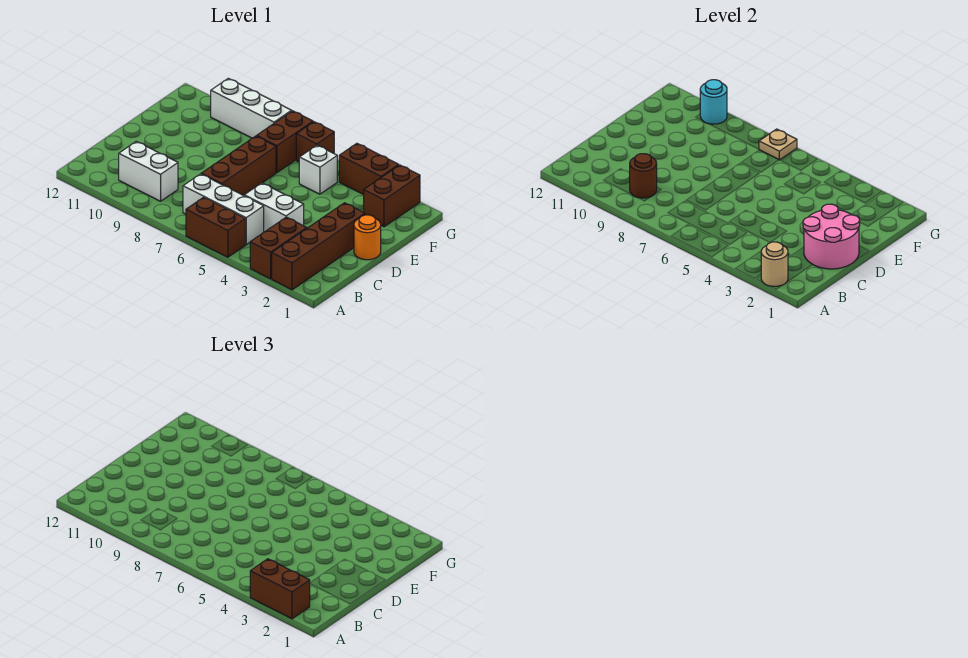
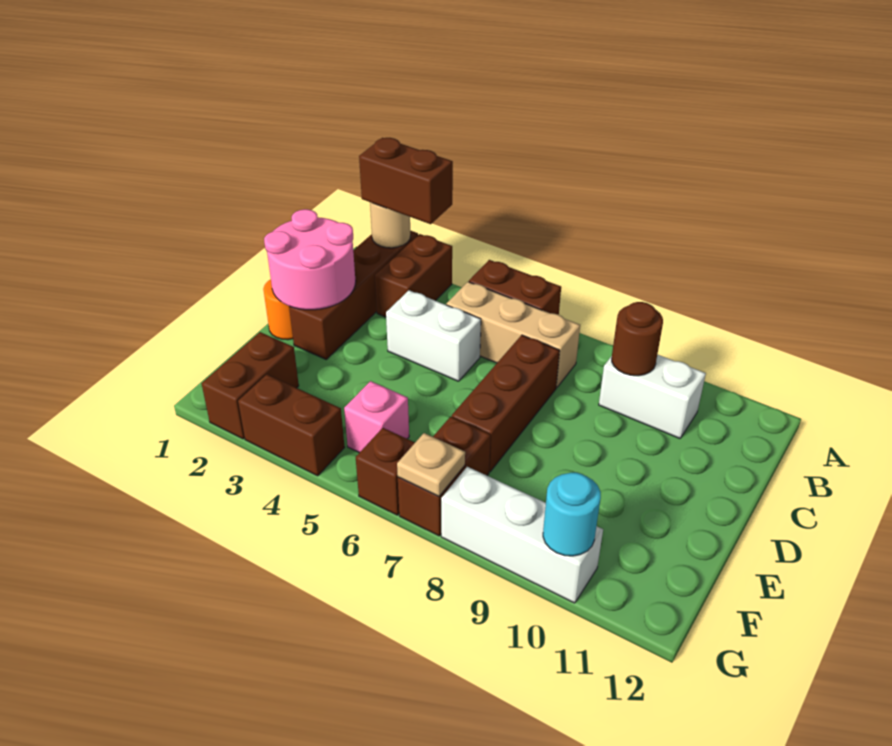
white brick B5:B7 level 1 -> tan brick B5:B7 level 1
white brick F5 level 1 -> pink brick F5 level 1

